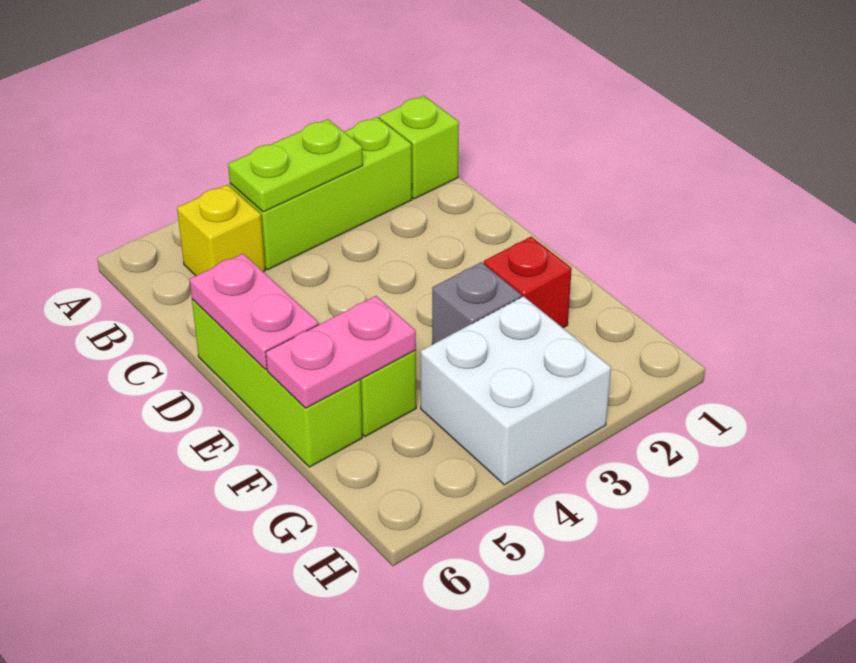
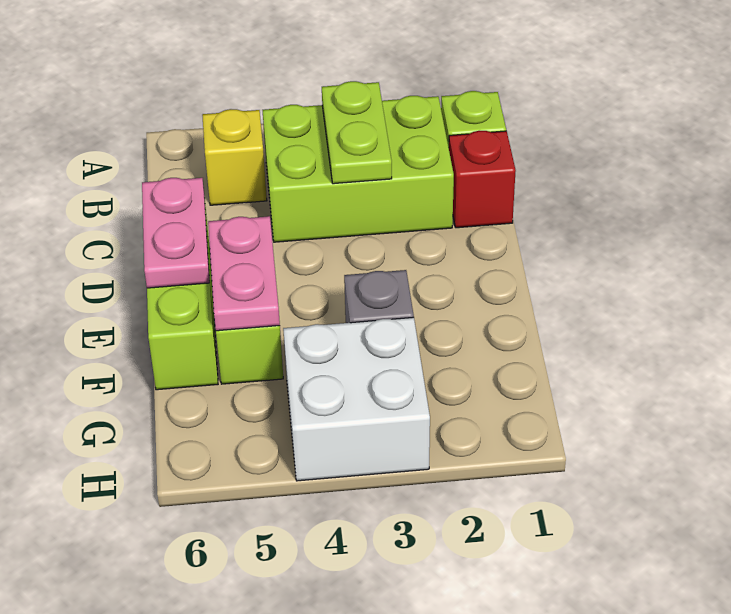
lime brick B2:B4 level 1 -> lime brick B2:C4 level 1
lime plate B3:B4 level 2 -> lime plate B3:C3 level 2
red brick F2 level 1 -> red brick C1 level 1
pink plate F5:F6 level 2 -> pink plate E5:F5 level 2

